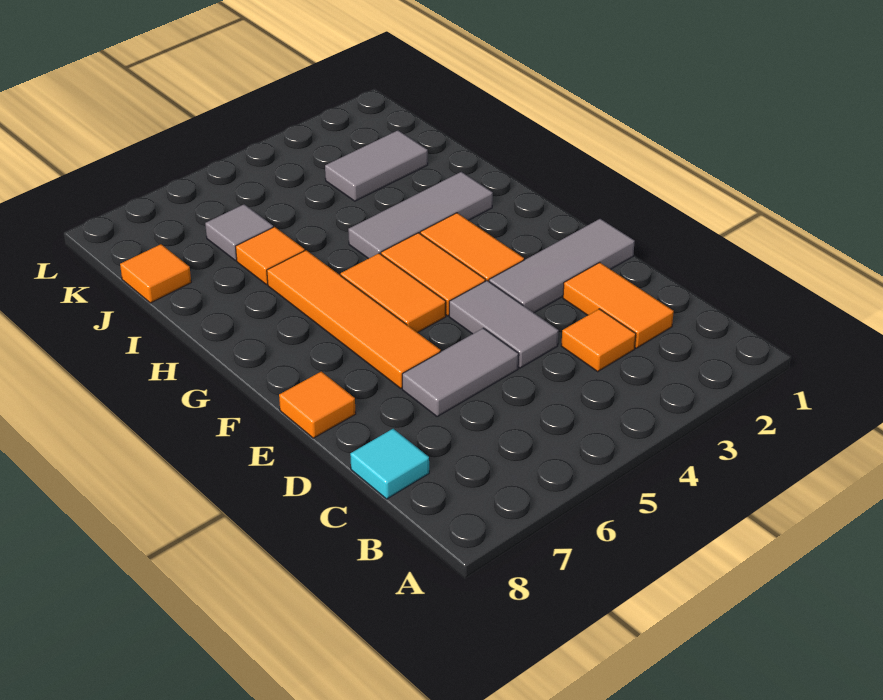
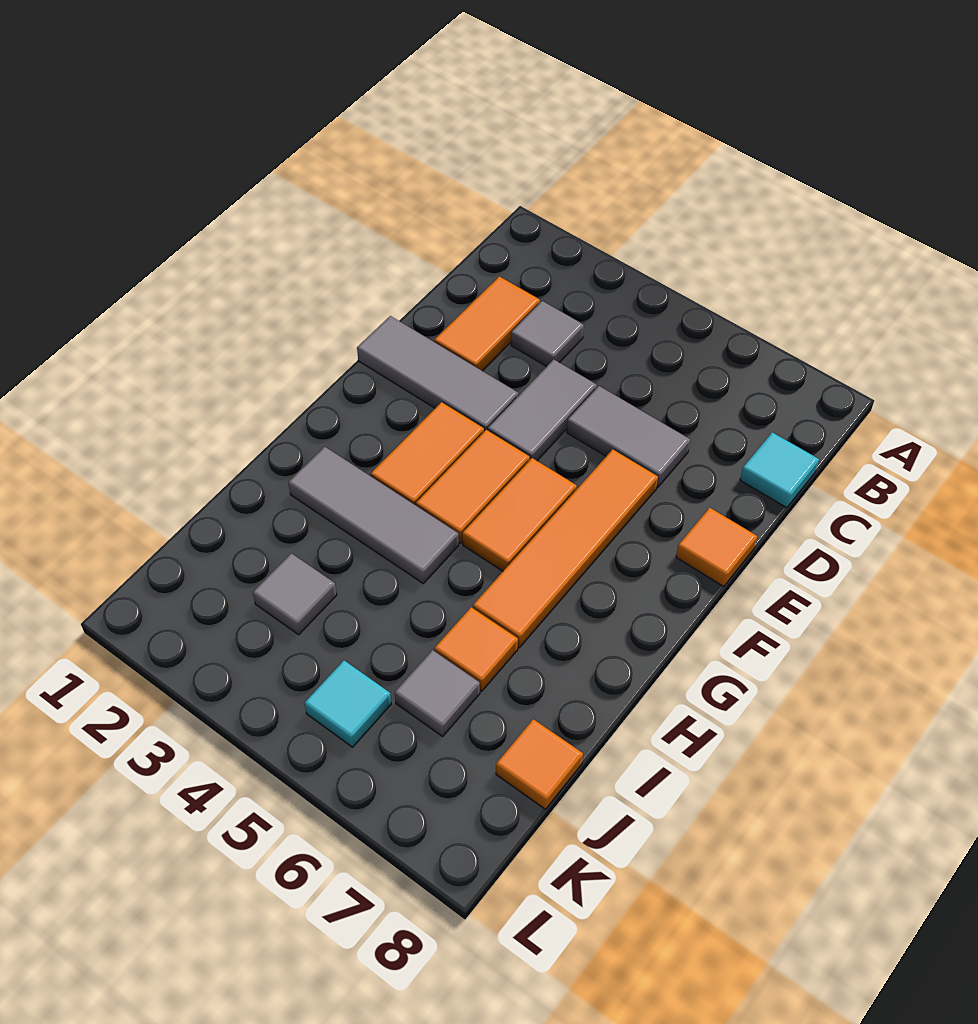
orange tile C3 level 1 -> grey tile C3 level 1
grey tile J2:J3 level 1 -> grey tile J3 level 1
none -> cyan tile K5 level 1

